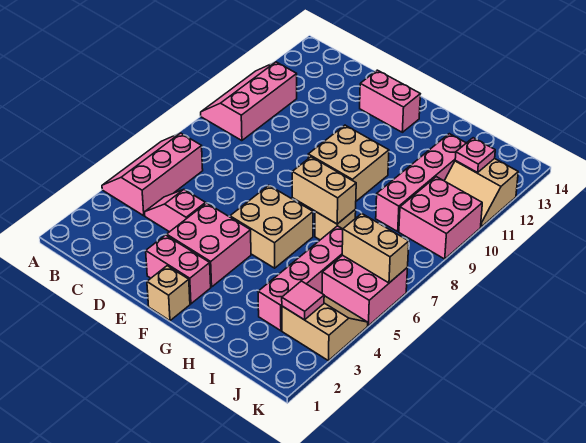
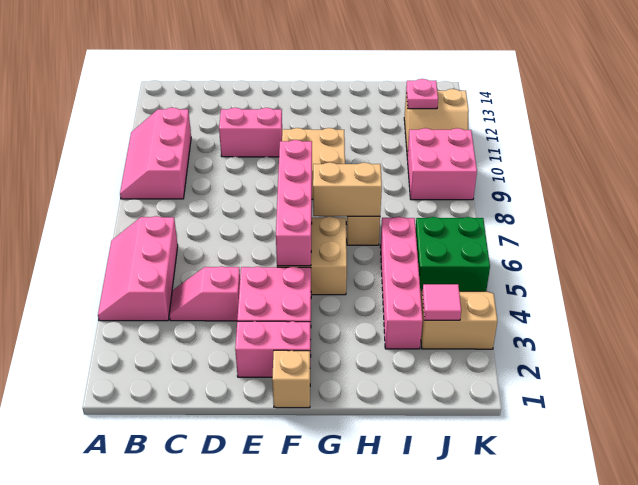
pink brick E13:F13 level 1 -> pink brick D11:E11 level 1
pink brick I9:I12 level 1 -> pink brick F5:F8 level 2
pink brick J5:K6 level 1 -> green brick J5:K6 level 1
tan brick J6:K6 level 2 -> none

